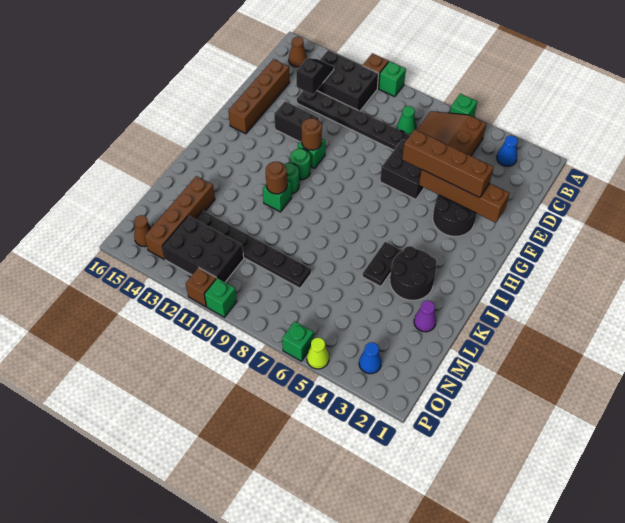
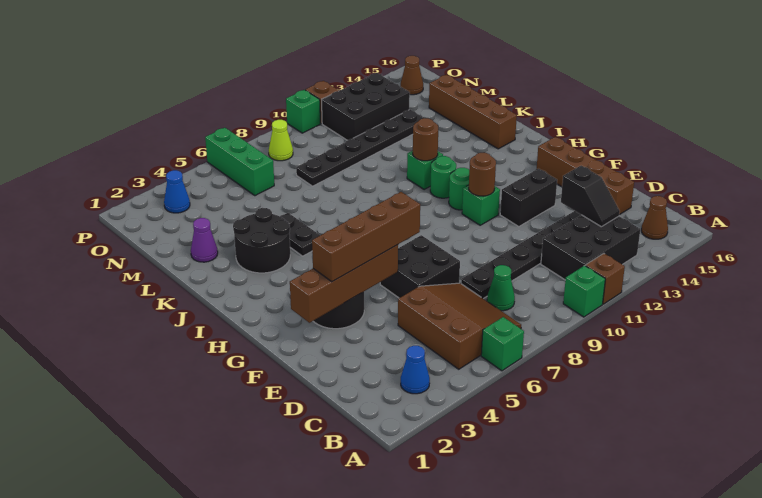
brown brick L14:O14 level 1 -> brown brick J15:M15 level 1
lime cone P5 level 1 -> lime cone O8 level 1
green brick P6 level 1 -> green brick N6:P6 level 1

